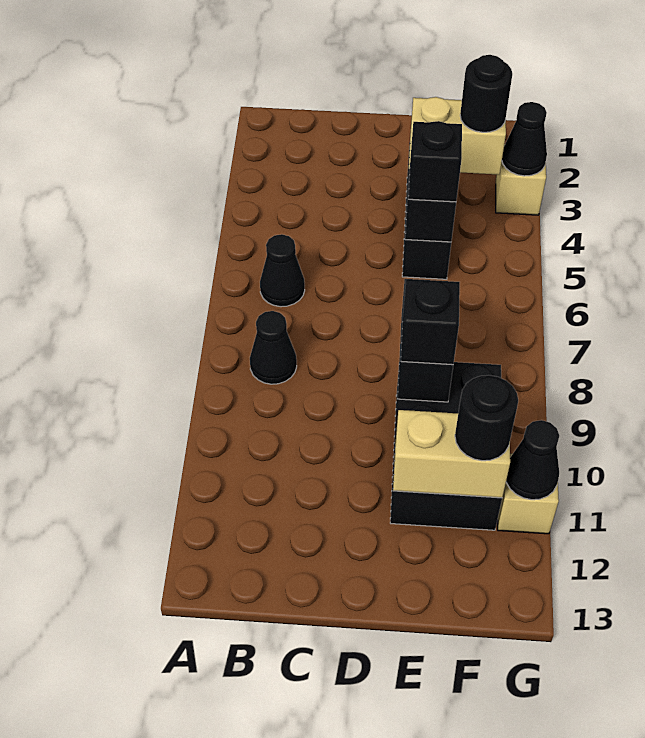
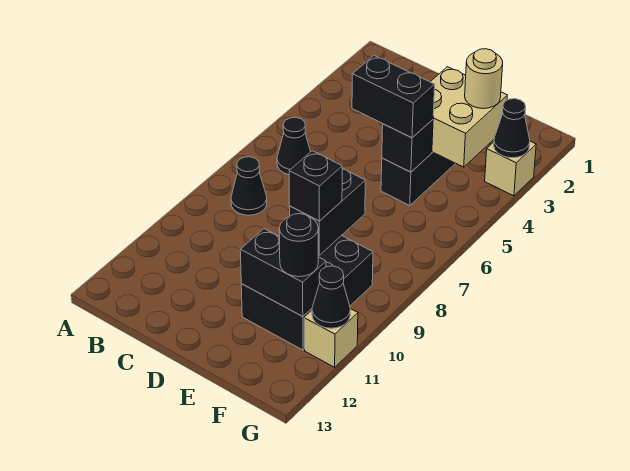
tan brick E3:F3 level 2 -> tan brick E3:F4 level 2
black brick E5 level 3 -> black brick D5:E5 level 3
tan brick E11:F11 level 2 -> black brick E11:F11 level 2
black round brick F3 level 3 -> tan round brick F3 level 3

